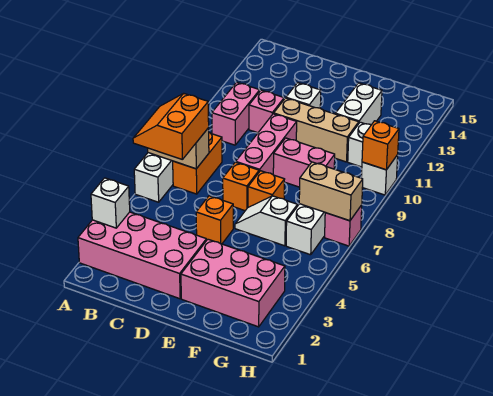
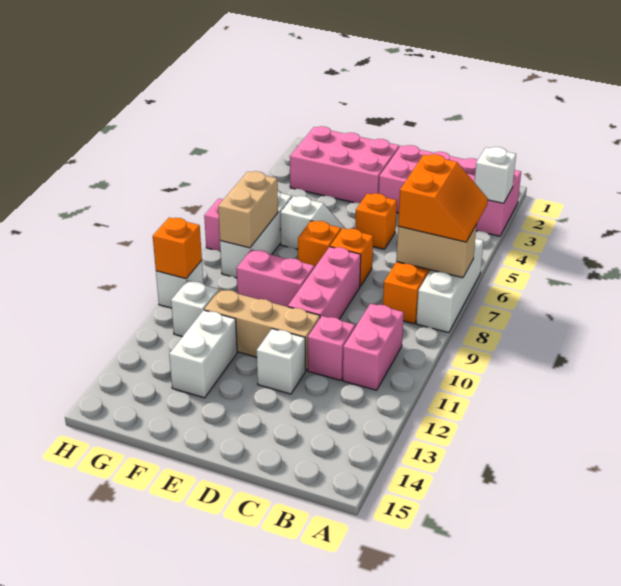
tan brick G7:H7 level 2 -> tan brick G7:G8 level 2

